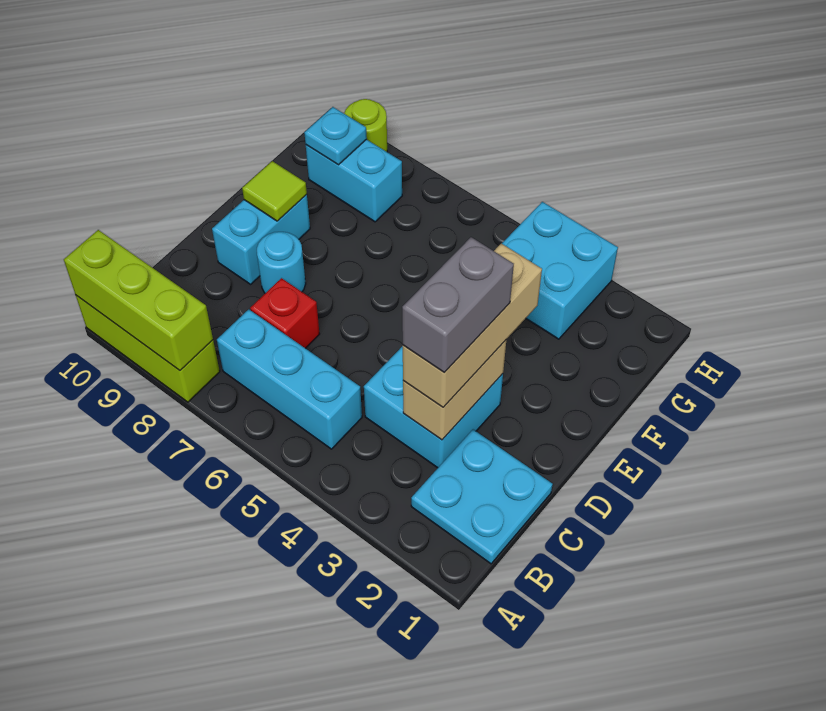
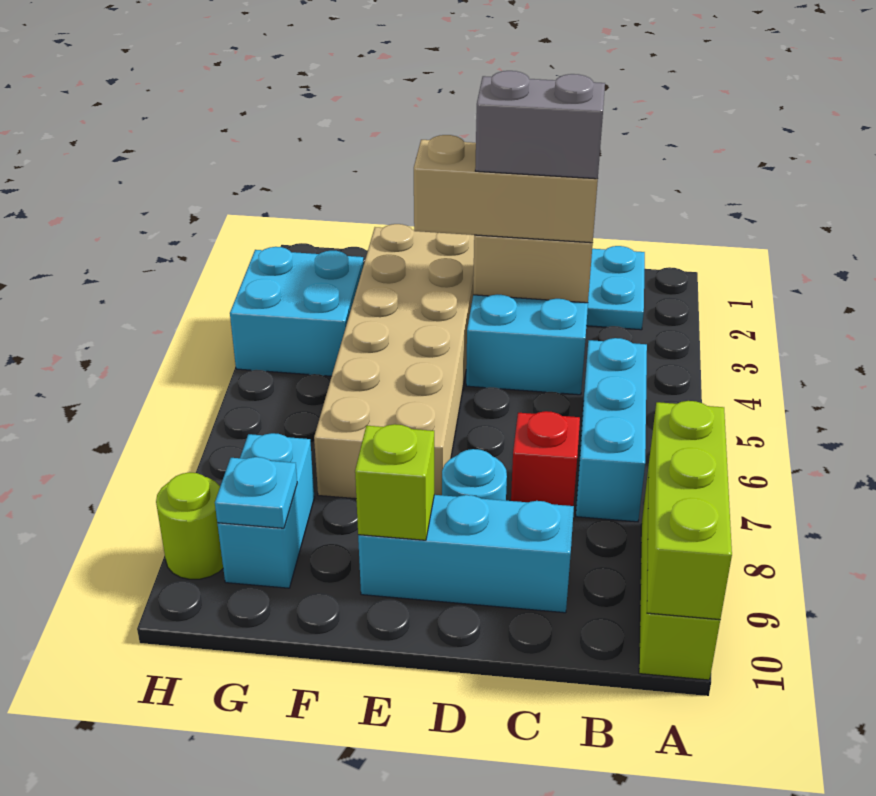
cyan brick D9:E9 level 1 -> cyan brick C9:E9 level 1
none -> tan brick E2:F7 level 1
lime tile E9 level 2 -> lime brick E9 level 2

